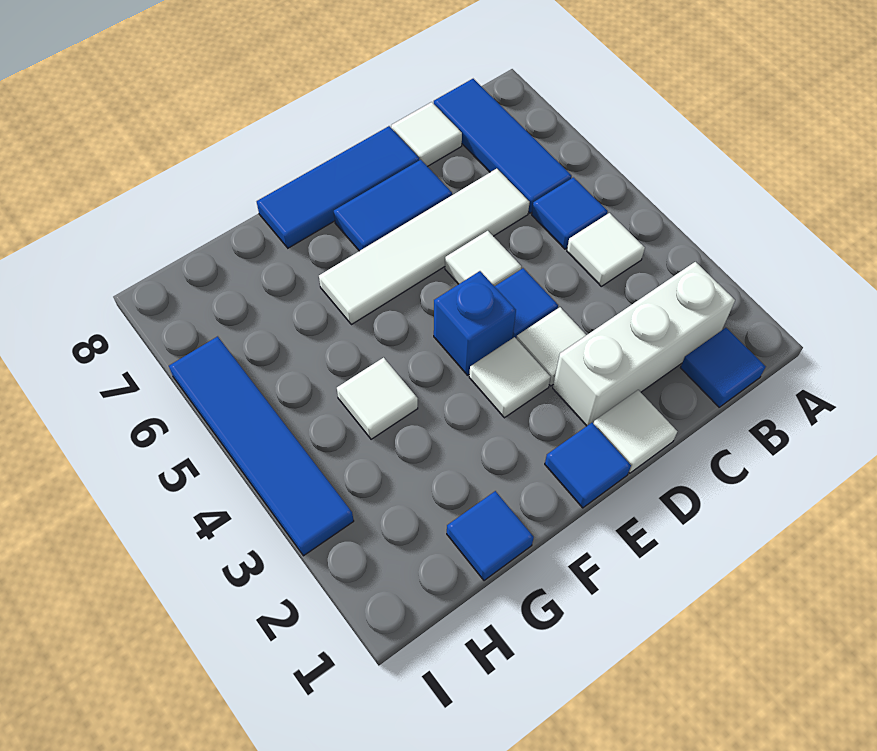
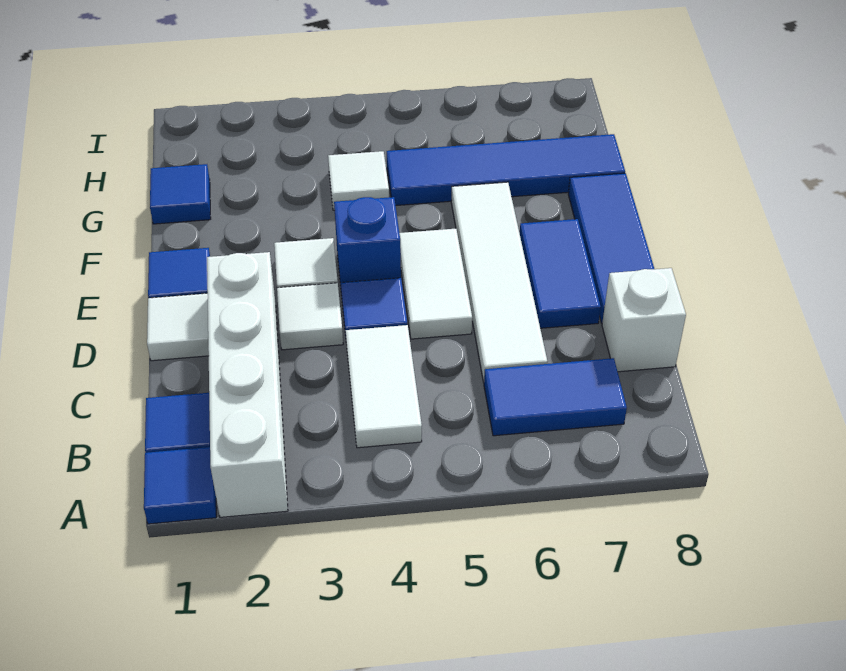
white brick B2:D2 level 1 -> white brick A2:D2 level 1
white tile B4 level 1 -> white tile B4:C4 level 1
blue tile B5 level 1 -> blue tile A1 level 1
blue tile B6:B8 level 1 -> blue tile B6:B7 level 1
white tile C8 level 1 -> white brick C8 level 1
white tile D5 level 1 -> white tile D5:E5 level 1
blue tile I3:I6 level 1 -> blue tile G5:G8 level 1

